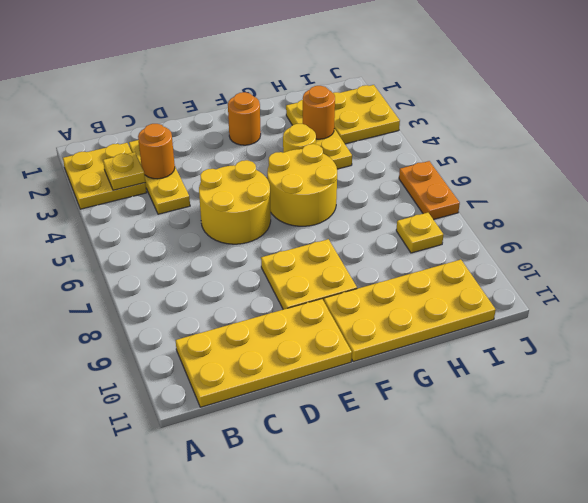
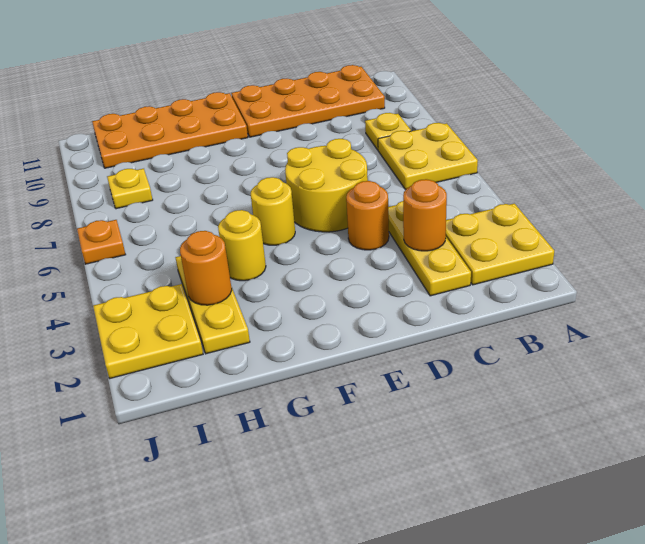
yellow plate B3 level 2 -> yellow plate B8 level 1
yellow plate B10:E11 level 1 -> orange plate B10:E11 level 1
yellow plate E8:F9 level 1 -> yellow plate A6:B7 level 1
orange round brick F2 level 1 -> orange round brick D4 level 1
yellow round brick F5:G6 level 1 -> yellow round brick F5 level 1
yellow plate F10:I11 level 1 -> orange plate F10:I11 level 1
orange plate J6:J7 level 1 -> orange plate J6 level 1

